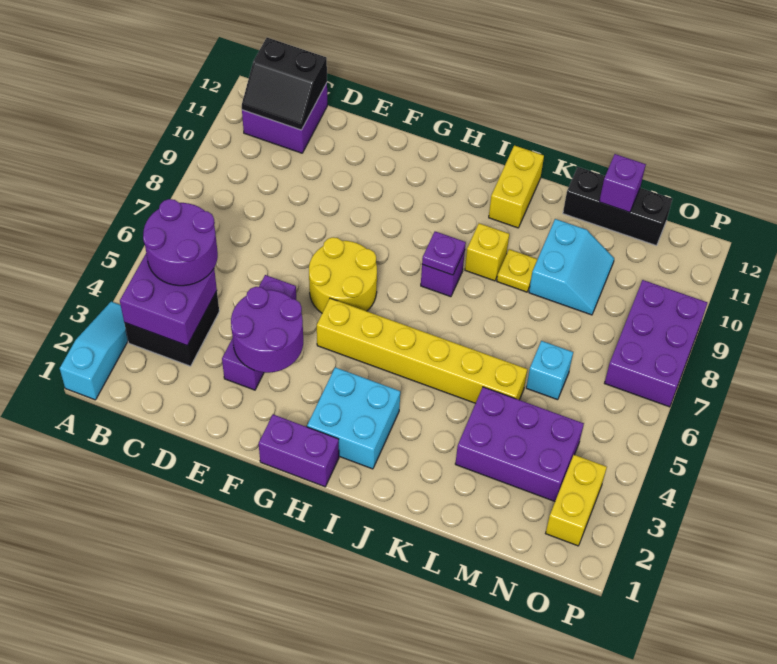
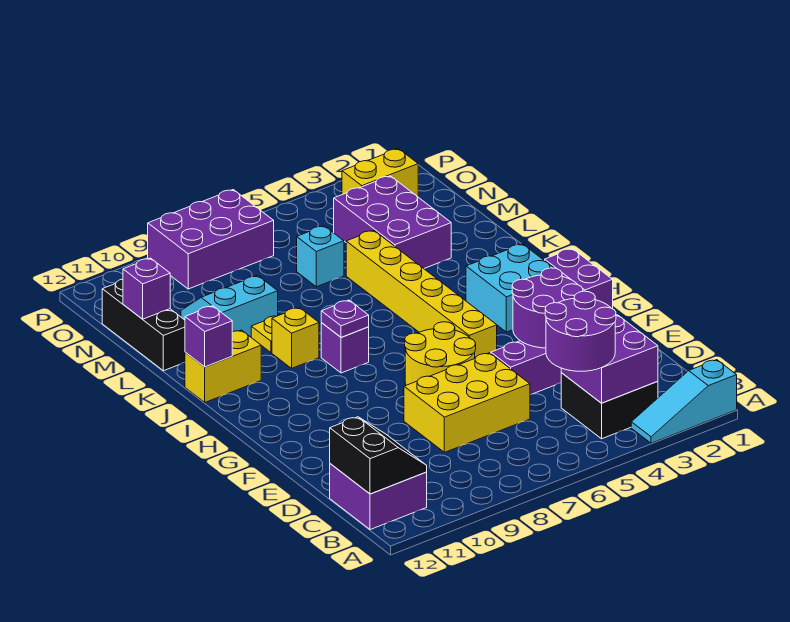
none -> yellow brick D6:E8 level 1
none -> purple brick J12 level 2

